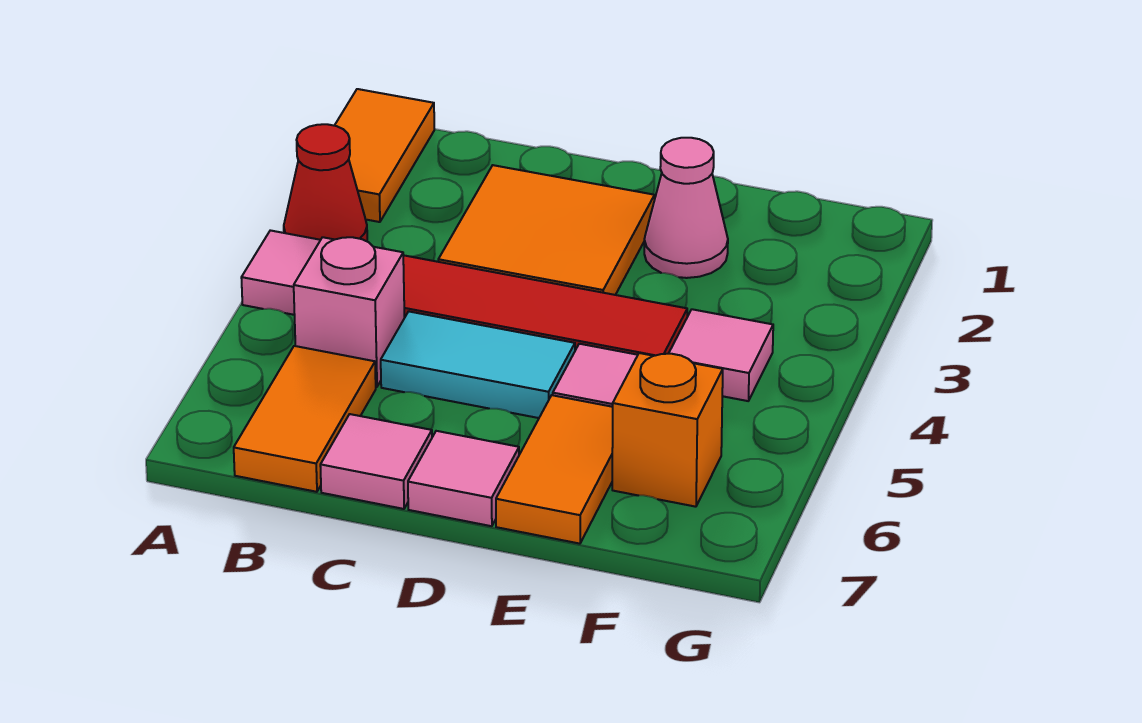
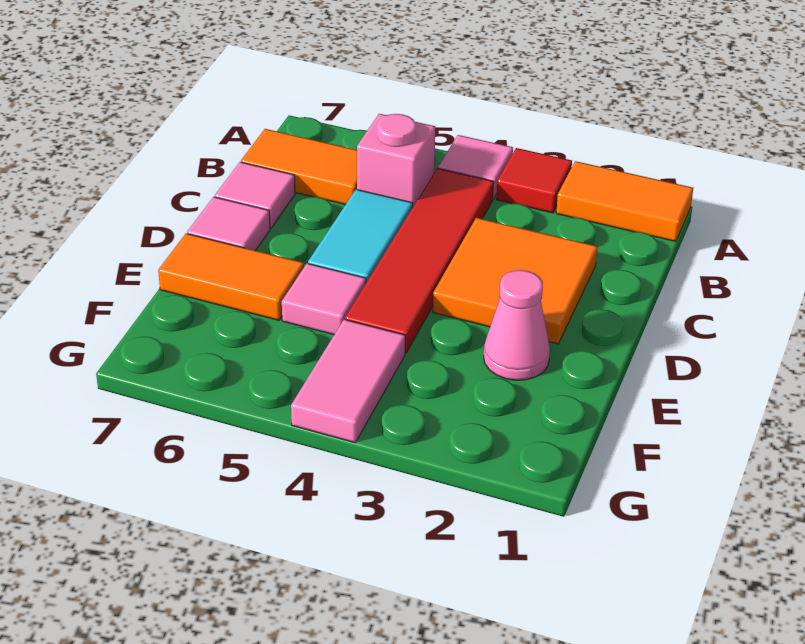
red cone A3 level 1 -> red tile A3 level 1
pink tile F4 level 1 -> pink tile F4:G4 level 1
orange brick F6 level 1 -> none

